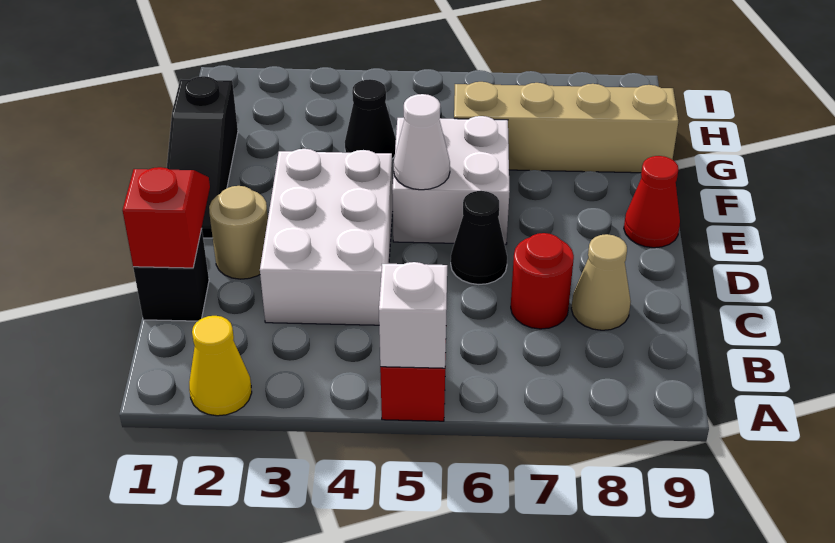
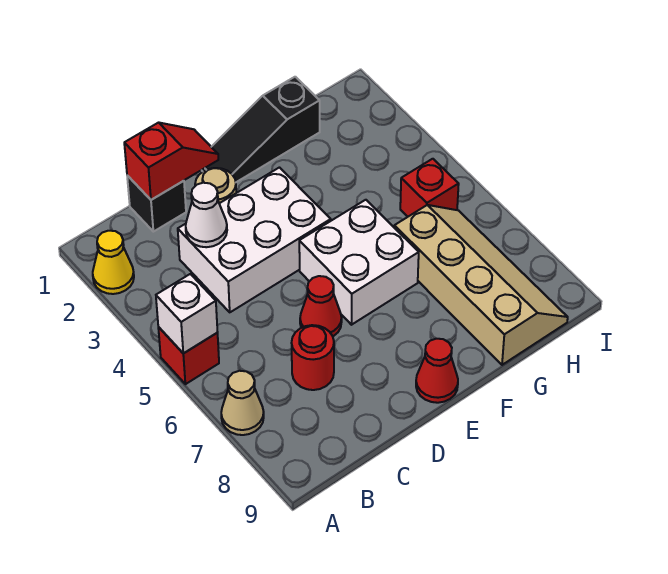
tan cone C8 level 1 -> tan cone A7 level 1
black cone D6 level 1 -> red cone D6 level 1
white cone E5 level 2 -> white cone C3 level 2
black cone G4 level 1 -> none
none -> red brick H5 level 1

